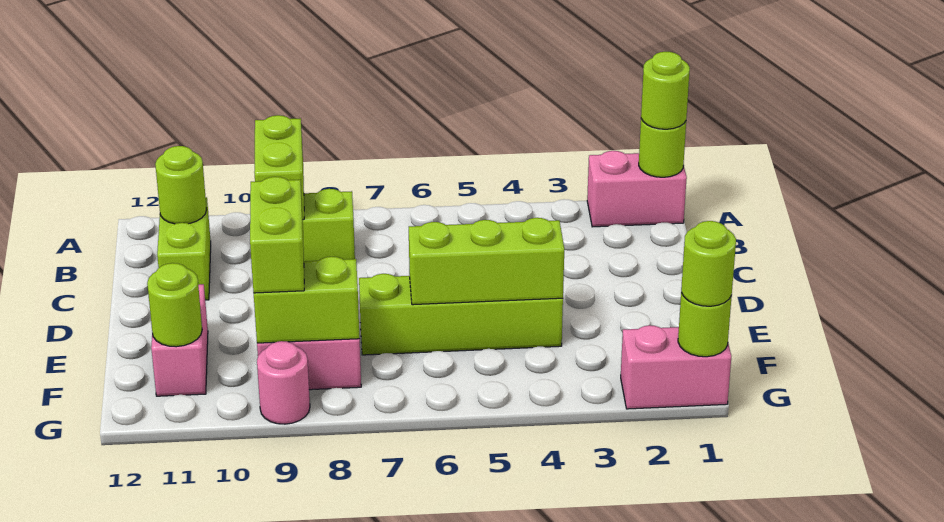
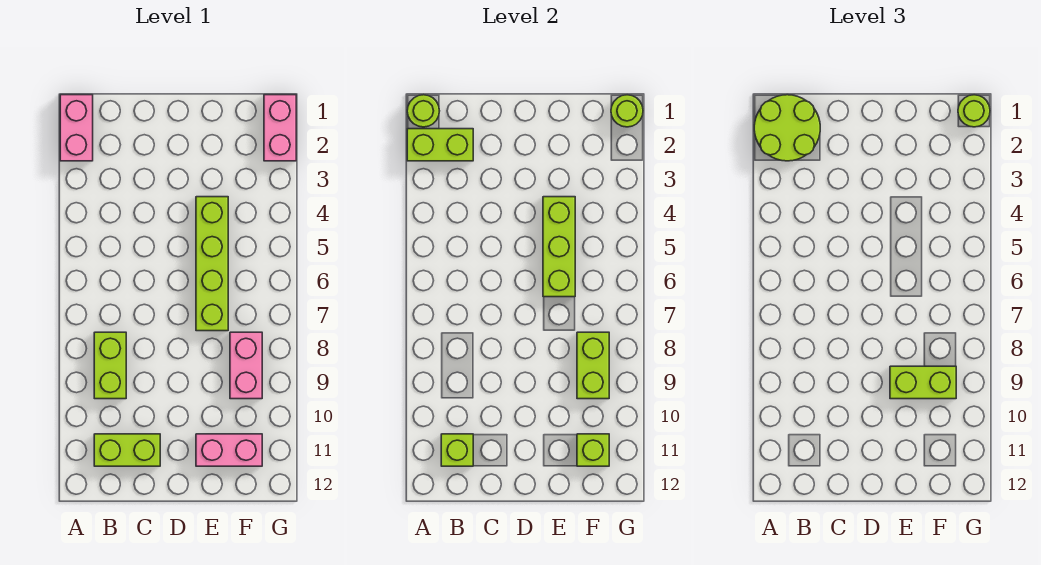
lime round brick A1 level 3 -> lime round brick A1:B2 level 3
lime brick A9:B9 level 2 -> lime brick A2:B2 level 2
lime round brick B11 level 2 -> lime brick B11 level 2
lime round brick F11 level 2 -> lime brick F11 level 2
pink round brick G9 level 1 -> none

